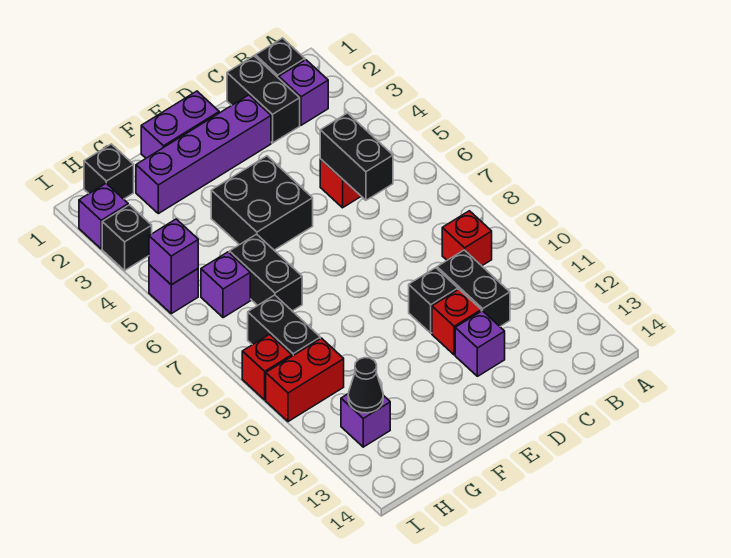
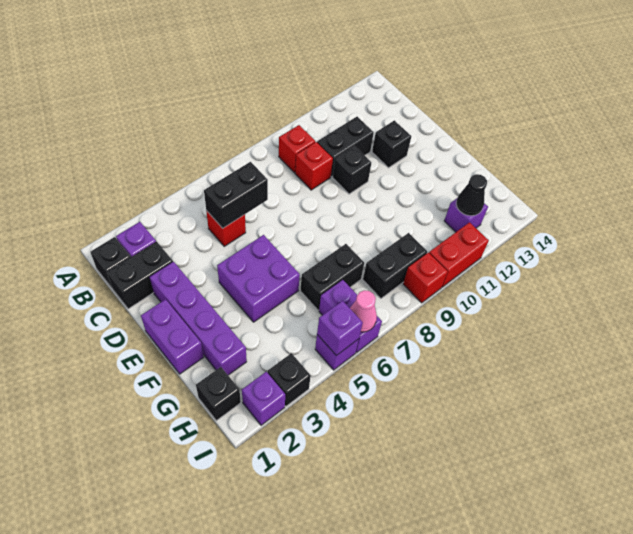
red brick D11 level 1 -> red brick C9 level 1
purple brick D12 level 1 -> black brick D12 level 1
black brick E4:F5 level 1 -> purple brick E4:F5 level 1
purple brick H6 level 1 -> purple brick H6:I6 level 1
red brick H10:I10 level 1 -> red brick I10:I11 level 1
none -> pink cone I6 level 2

